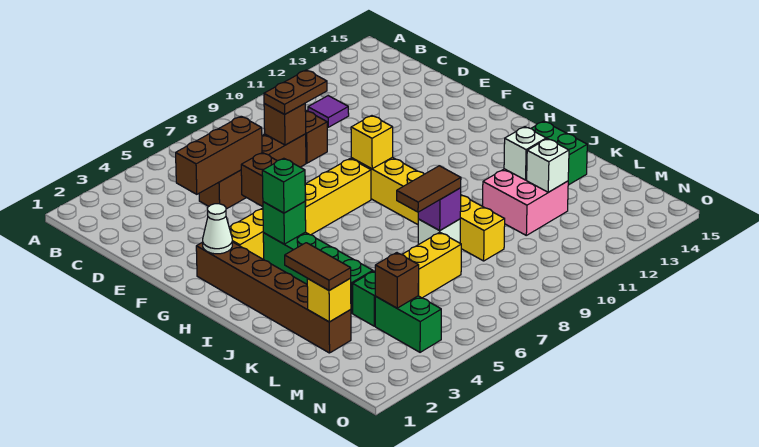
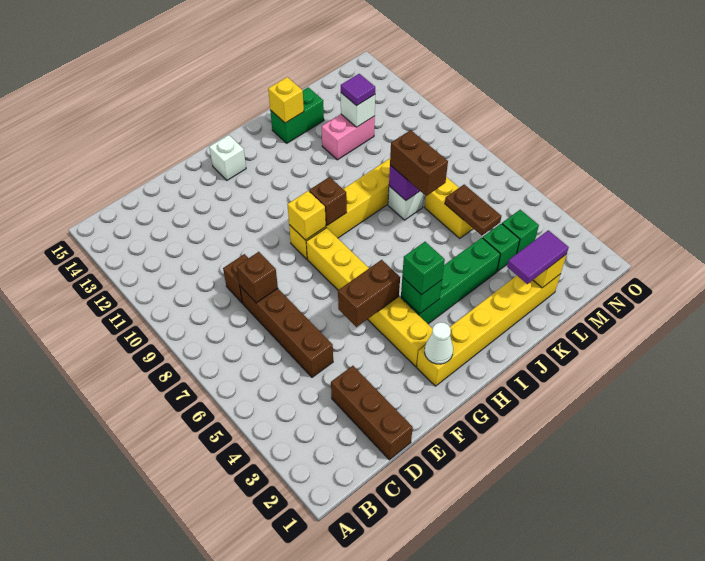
purple tile C11 level 1 -> purple tile L12 level 3
brown brick D4:D6 level 2 -> brown brick D1:D3 level 1
brown plate D8:D9 level 3 -> brown plate L5:L6 level 2
brown brick G2:L2 level 1 -> yellow brick G2:L2 level 1
none -> yellow brick J14 level 2
brown tile K2:L2 level 3 -> purple tile K2:L2 level 3
brown tile K7:K8 level 3 -> brown brick K7:K8 level 3
pink brick K11:L12 level 1 -> pink brick K12:L12 level 1
white brick K12 level 2 -> white brick G14 level 1
green brick M4:N4 level 1 -> green brick M4 level 1
brown brick M4 level 2 -> brown brick H9 level 2

